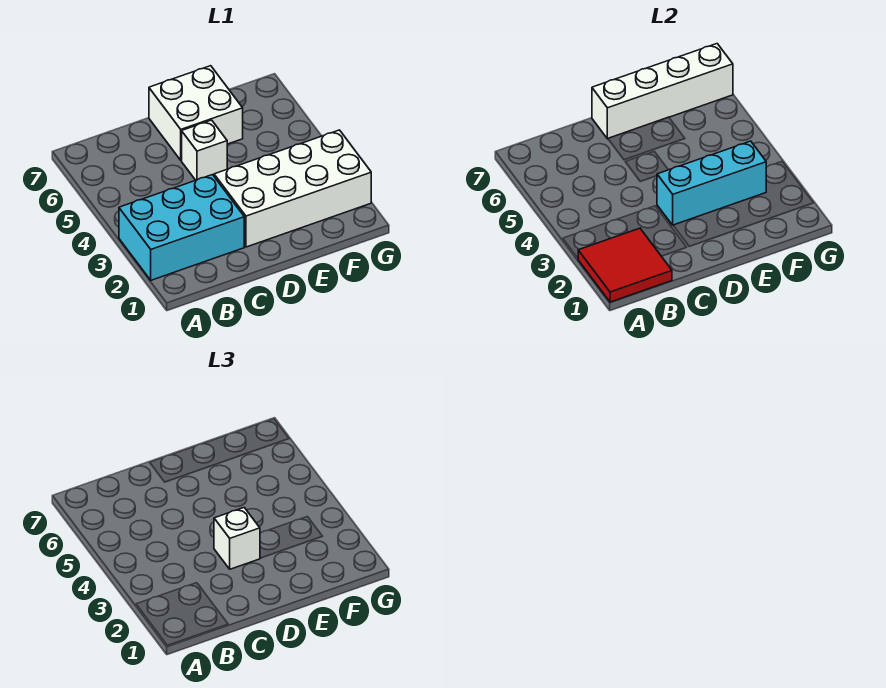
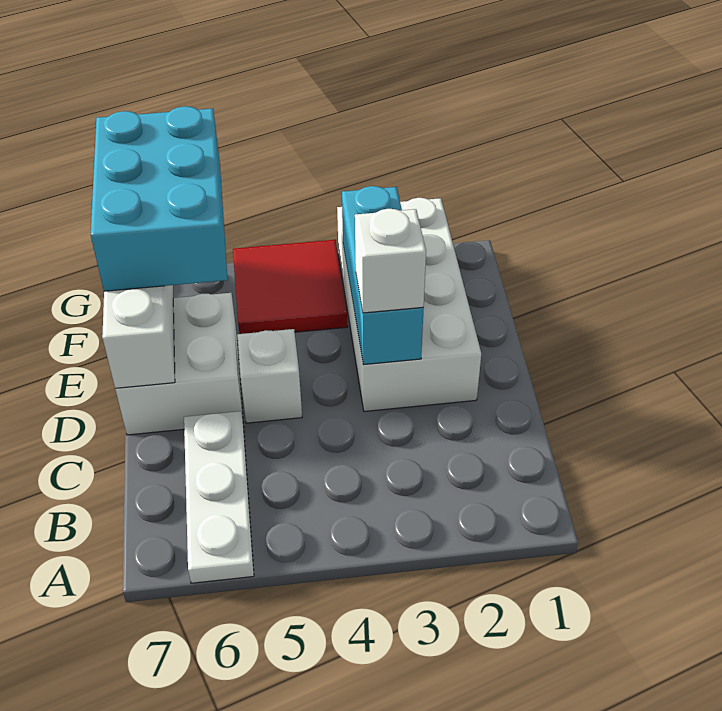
red tile A1:B2 level 2 -> red tile F4:G5 level 1
cyan brick A2:C3 level 1 -> cyan brick E6:G7 level 3
none -> white plate A6:C6 level 1

